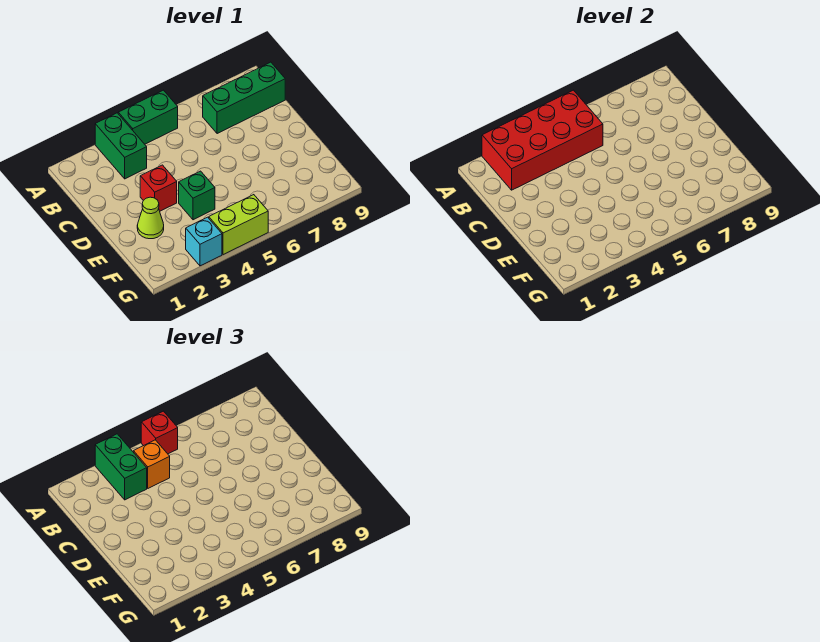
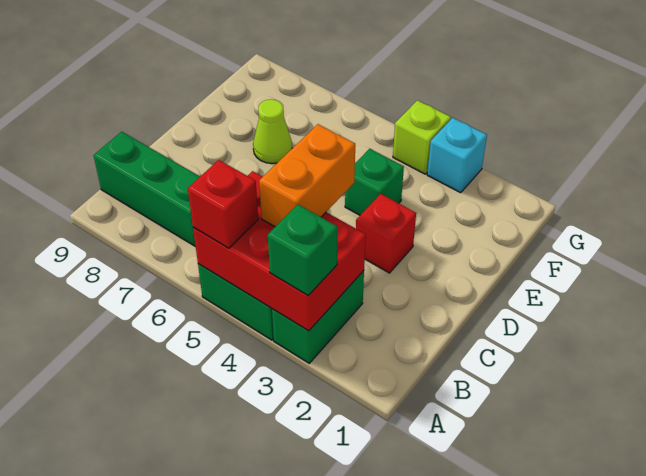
red brick A2:B5 level 2 -> red brick A3:B5 level 2
green brick A3:B3 level 3 -> green brick A3 level 3
orange brick B4 level 3 -> orange brick B4:C4 level 3
lime cone E2 level 1 -> lime cone E7 level 1
lime brick G4:G5 level 1 -> lime brick G4 level 1

